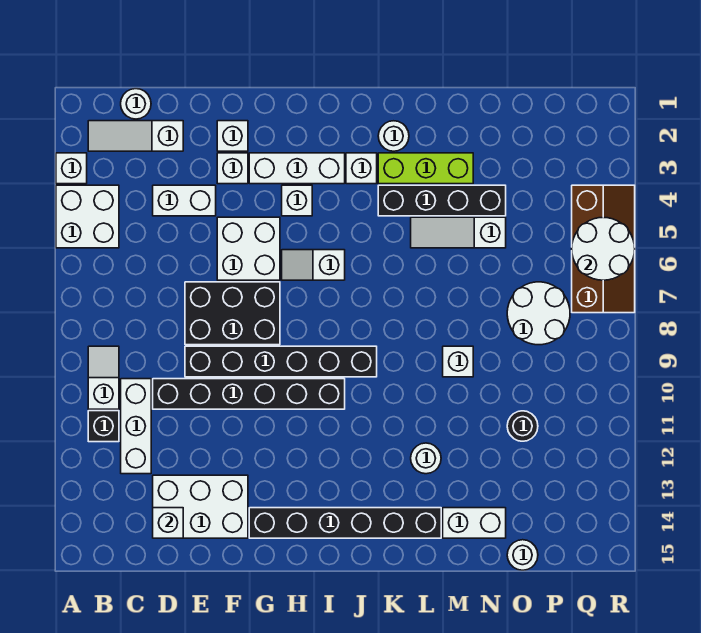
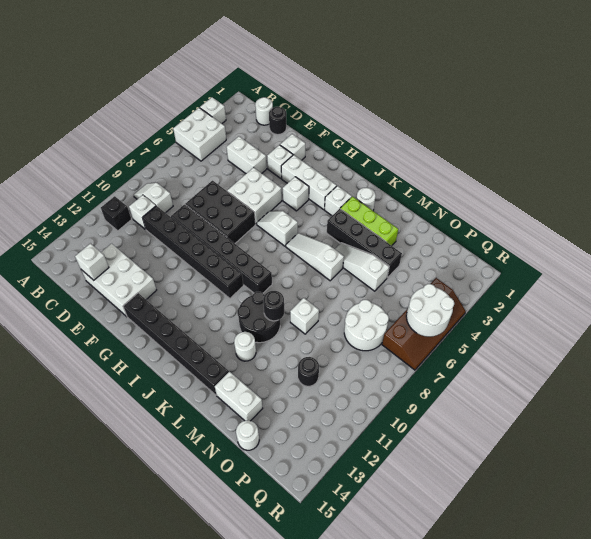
white slope B2:D2 level 1 top D -> white slope J6:L6 level 1 top L
white slope B9:B10 level 1 top 10 -> white slope B9:C9 level 1 top C
white brick C10:C12 level 1 -> white brick C10 level 1
none -> black round brick D1 level 1
none -> black round brick K10:L11 level 1
none -> black round brick L10 level 2

